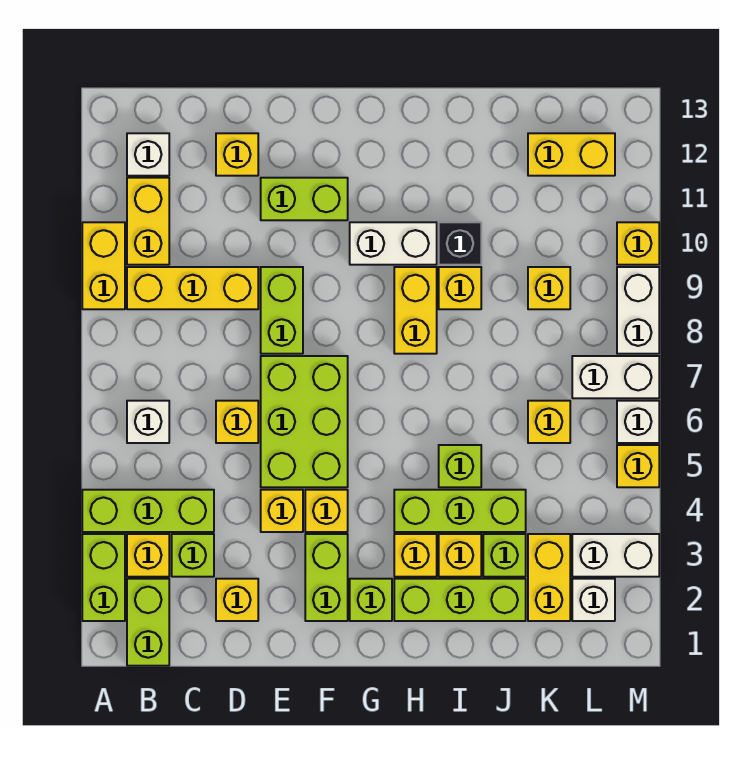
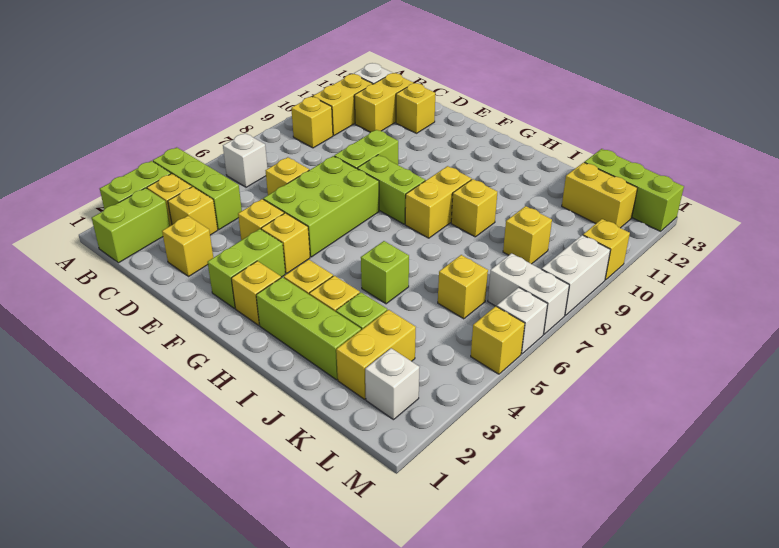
yellow brick A9:A10 level 1 -> yellow brick C11:C12 level 1
yellow brick B9:D9 level 1 -> yellow brick B9 level 1
lime brick C3 level 1 -> yellow brick C3 level 1
lime brick E11:F11 level 1 -> lime brick F8:G8 level 1
lime brick G2 level 1 -> yellow brick G2 level 1
white brick G10:H10 level 1 -> none
lime brick H4:J4 level 1 -> lime brick K13:M13 level 1
black brick I10 level 1 -> none
white brick L3:M3 level 1 -> none

